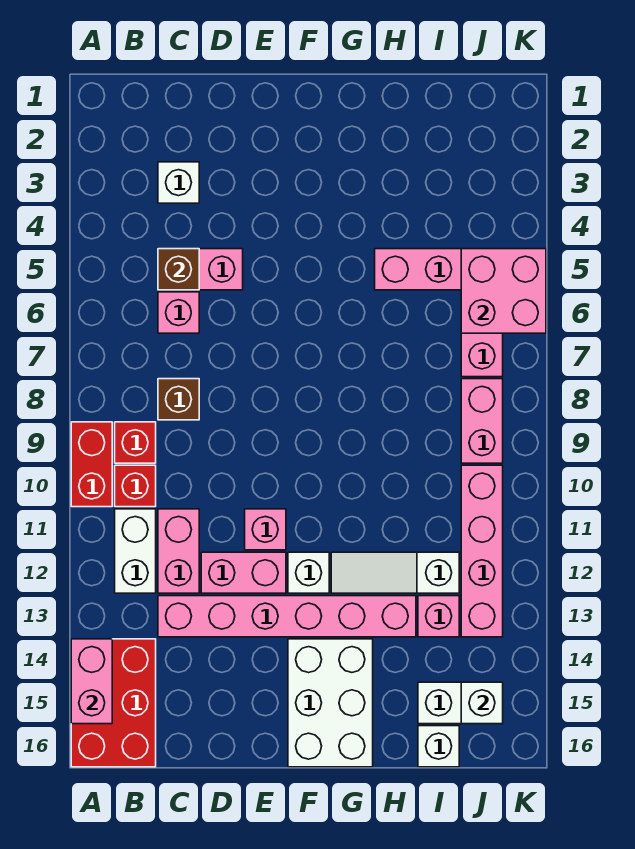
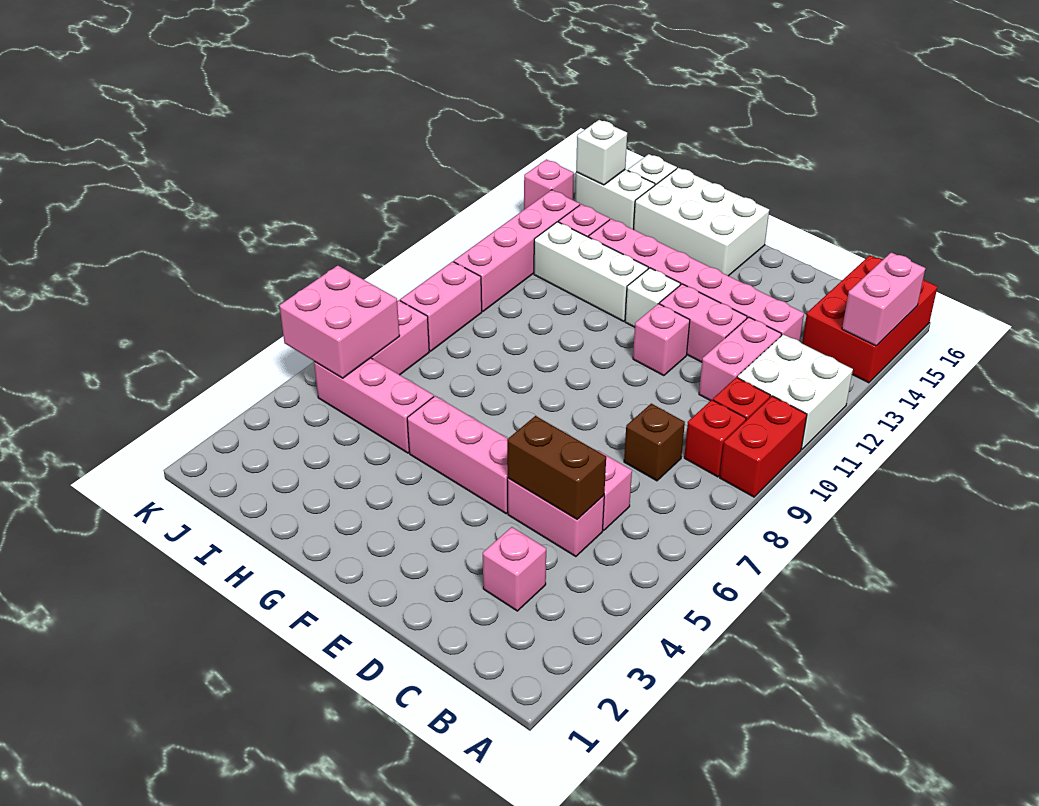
white brick B11:B12 level 1 -> white brick A11:B12 level 1
white brick C3 level 1 -> pink brick C3 level 1
brown brick C5 level 2 -> brown brick C5:D5 level 2
none -> pink brick E5:G5 level 1
white brick F14:G16 level 1 -> white brick F15:H16 level 1
white slope G12:I12 level 1 top I -> white brick G12:I12 level 1
none -> pink brick K14 level 1

